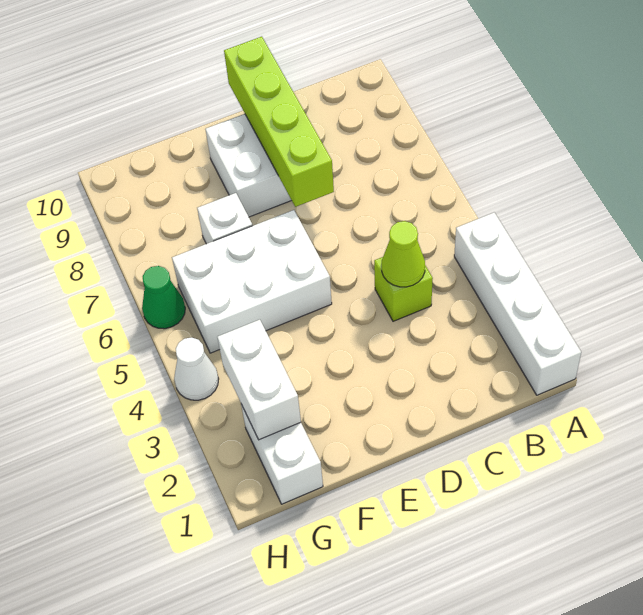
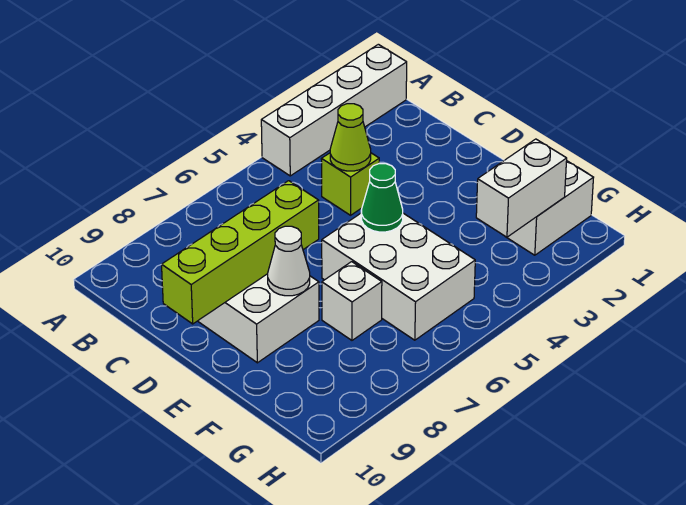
white cone H4 level 1 -> white cone E8 level 2
green cone H6 level 1 -> green cone E5 level 2

